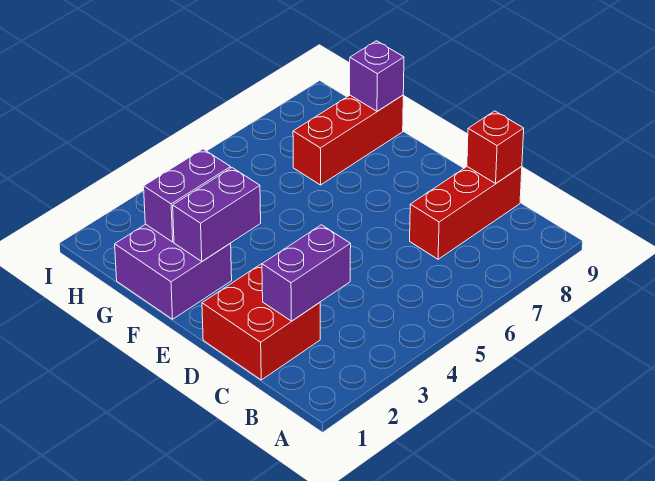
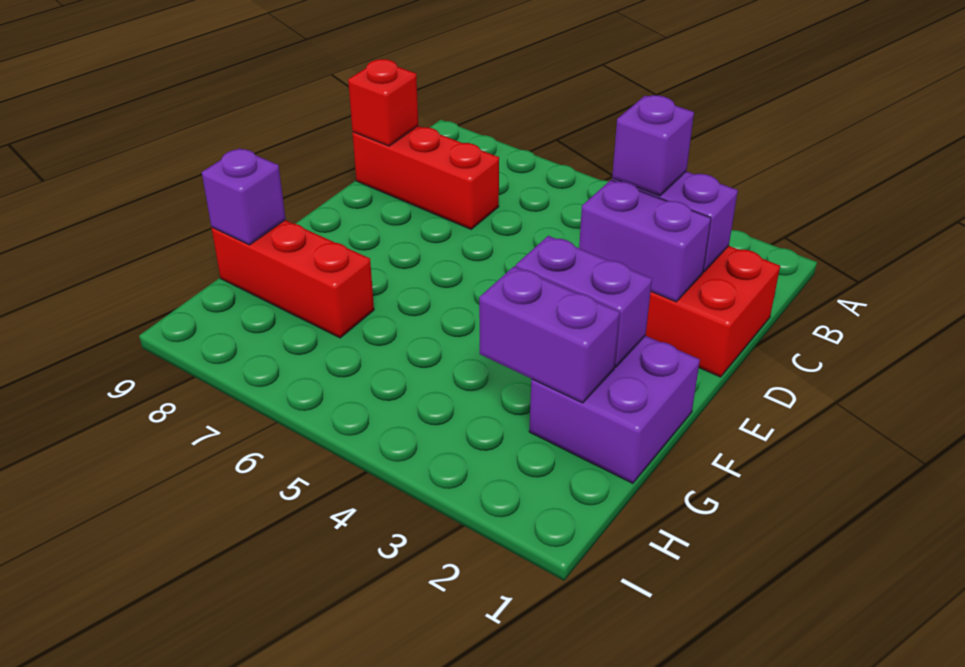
none -> purple brick C3 level 3
none -> purple brick D2:D3 level 2

